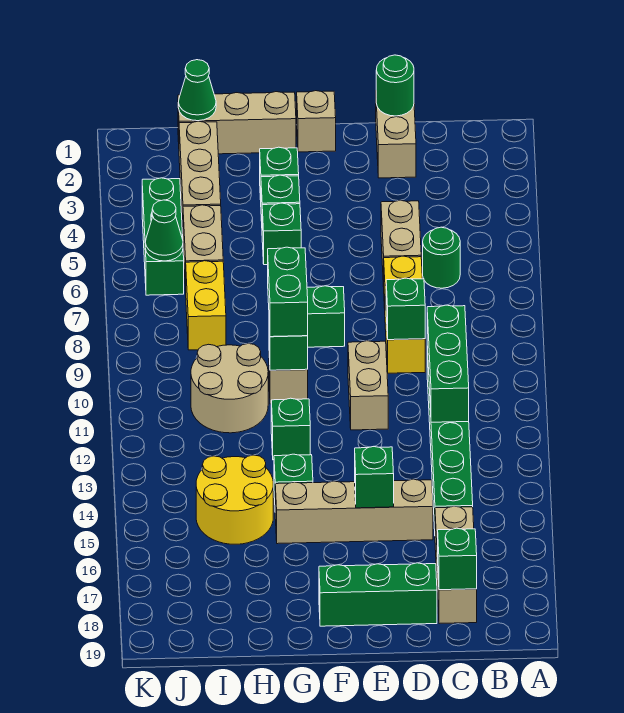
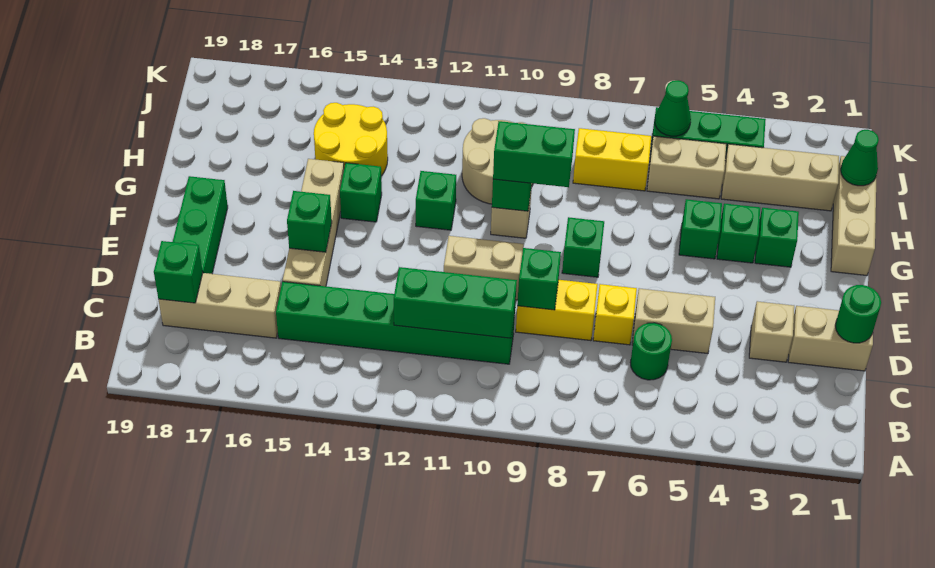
tan brick F1 level 1 -> tan brick D3 level 1

